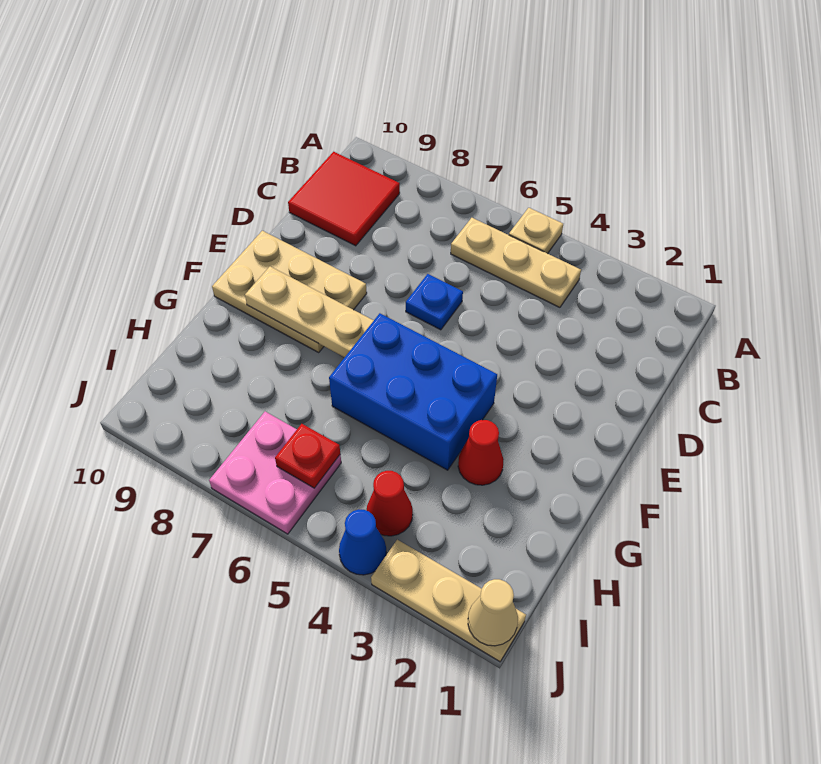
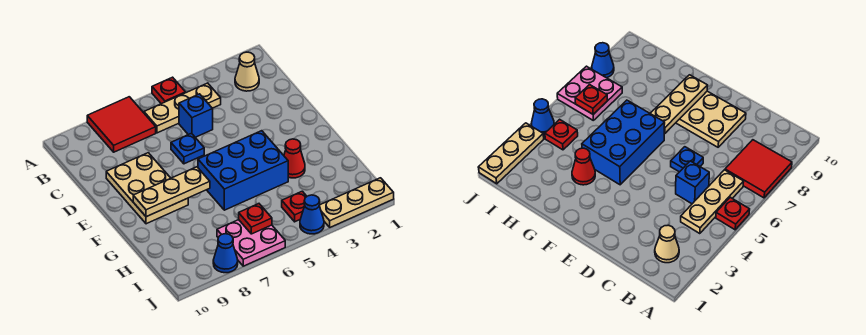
tan plate A5 level 1 -> red plate A5 level 1
red tile B9:C10 level 1 -> red tile A7:B8 level 1
none -> blue brick C5 level 1
tan plate E8:F10 level 1 -> tan plate D8:F9 level 1
red cone I4 level 1 -> red plate I4 level 1
tan cone J1 level 2 -> tan cone B2 level 1
none -> blue cone J8 level 1

